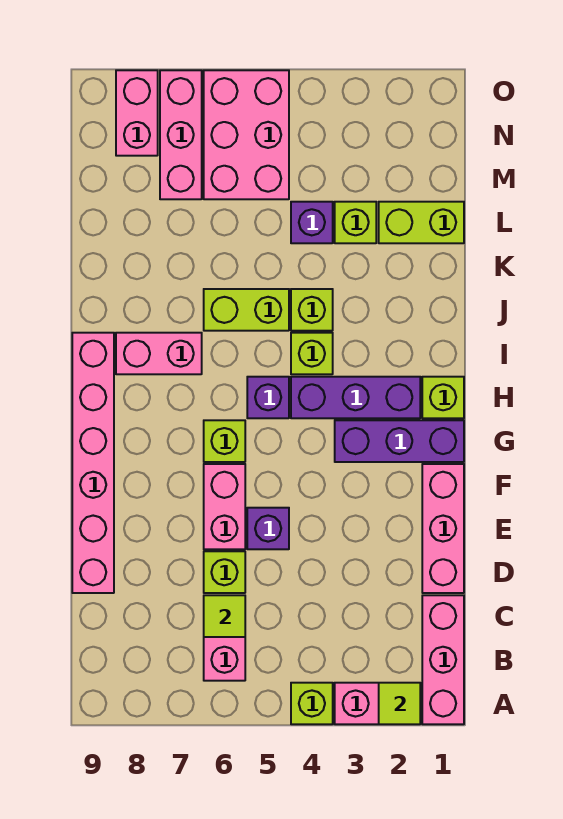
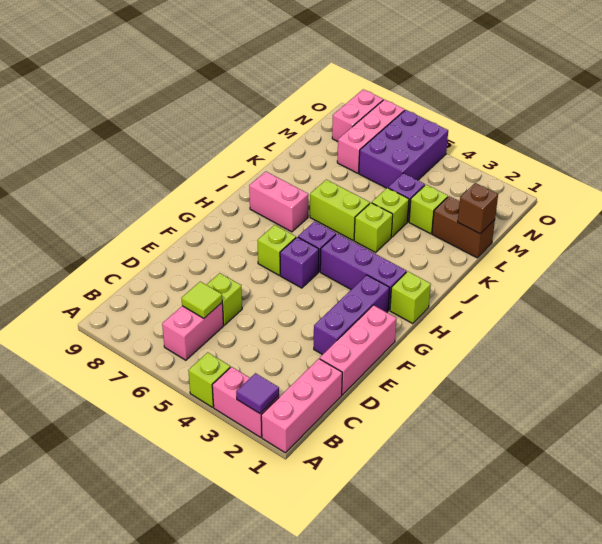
lime tile A2 level 2 -> purple tile A2 level 2
pink brick D9:I9 level 1 -> none
purple brick E5 level 1 -> purple brick G5 level 1
pink brick E6:F6 level 1 -> none
purple brick G1:G3 level 1 -> purple brick E2:G2 level 1
lime brick I4 level 1 -> lime brick K4 level 1
lime brick L1:L2 level 1 -> brown brick L1:L2 level 1
none -> brown brick L1 level 2
pink brick M5:O6 level 1 -> purple brick M5:O6 level 1

